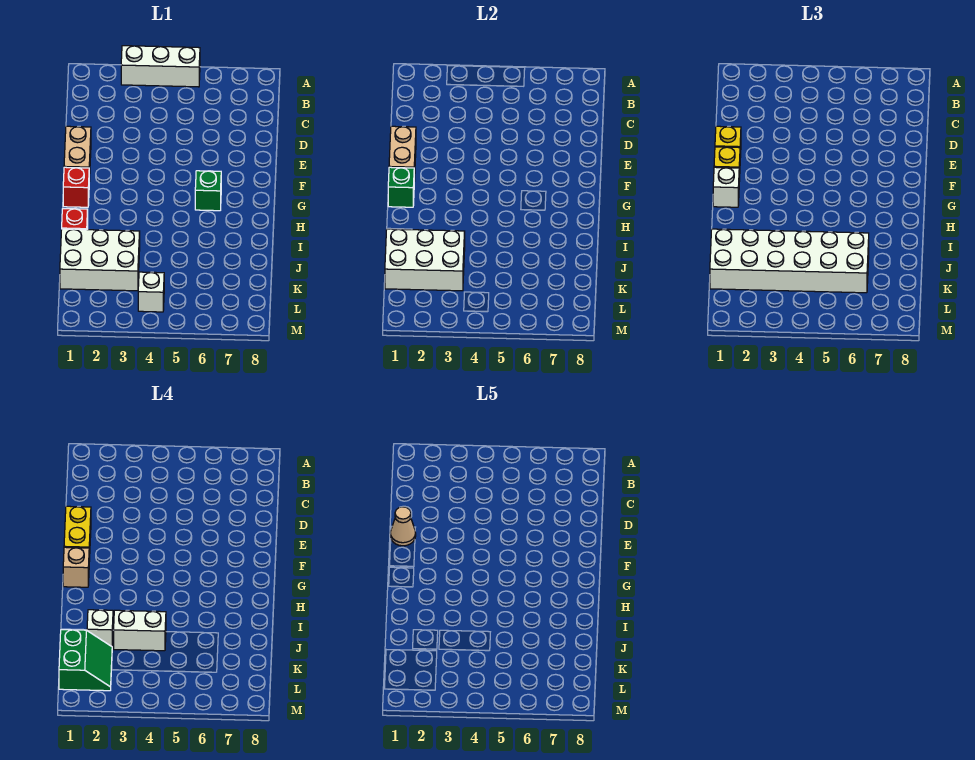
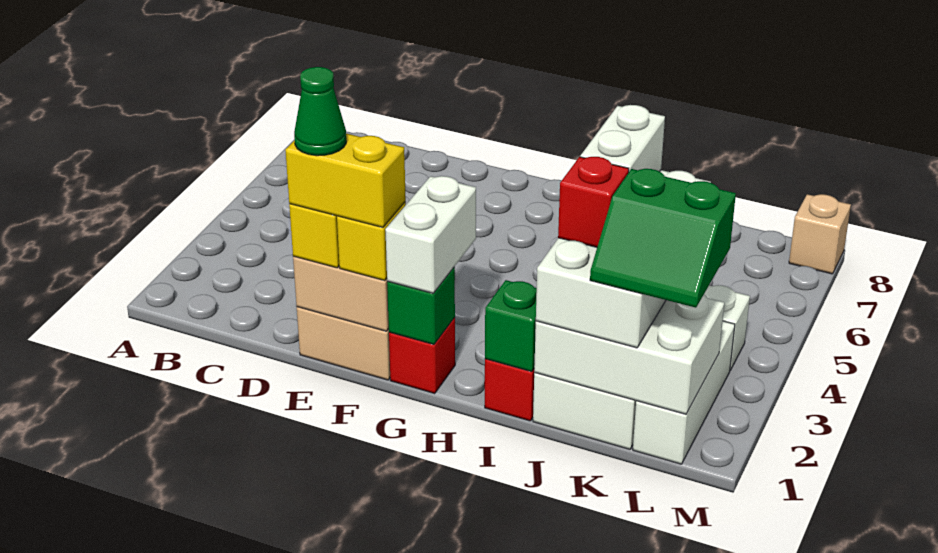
white brick A3:A5 level 1 -> white brick L1:L3 level 1
tan cone E1 level 5 -> green cone E1 level 5
white brick G1 level 3 -> white brick G1:G2 level 3
tan brick G1 level 4 -> tan brick M8 level 1
green brick G6 level 1 -> green brick I1 level 2
white brick J1:K3 level 2 -> white brick J1:L2 level 2
white brick J1:K6 level 3 -> white brick J1:K4 level 3
white brick J2 level 4 -> red brick J2 level 4
green slope K1:L2 level 4 top 1 -> green slope K1:L2 level 4 top 2

